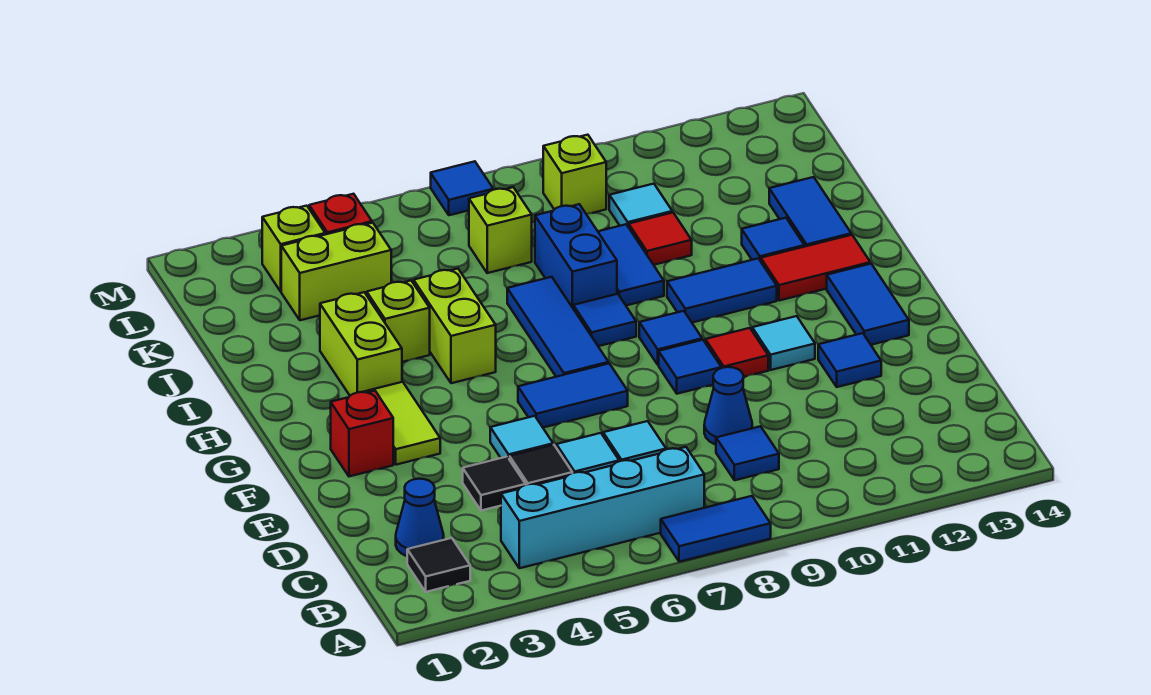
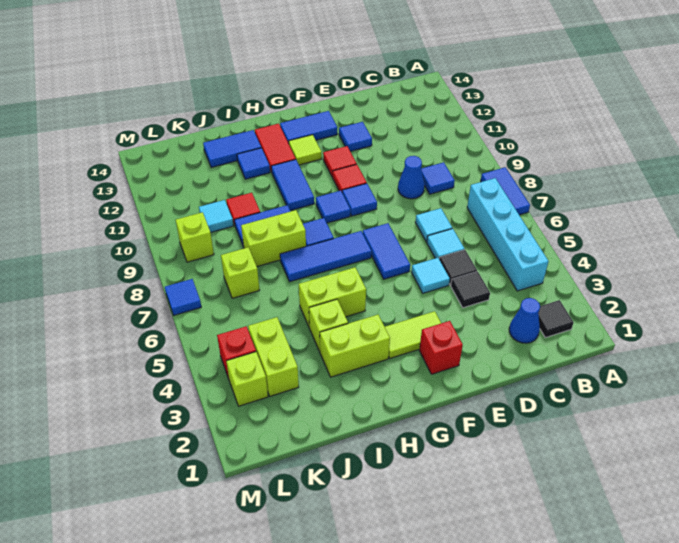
cyan tile F11 level 1 -> red tile F11 level 1
none -> lime tile G12 level 1
blue brick I8:J8 level 1 -> lime brick I8:J8 level 1

